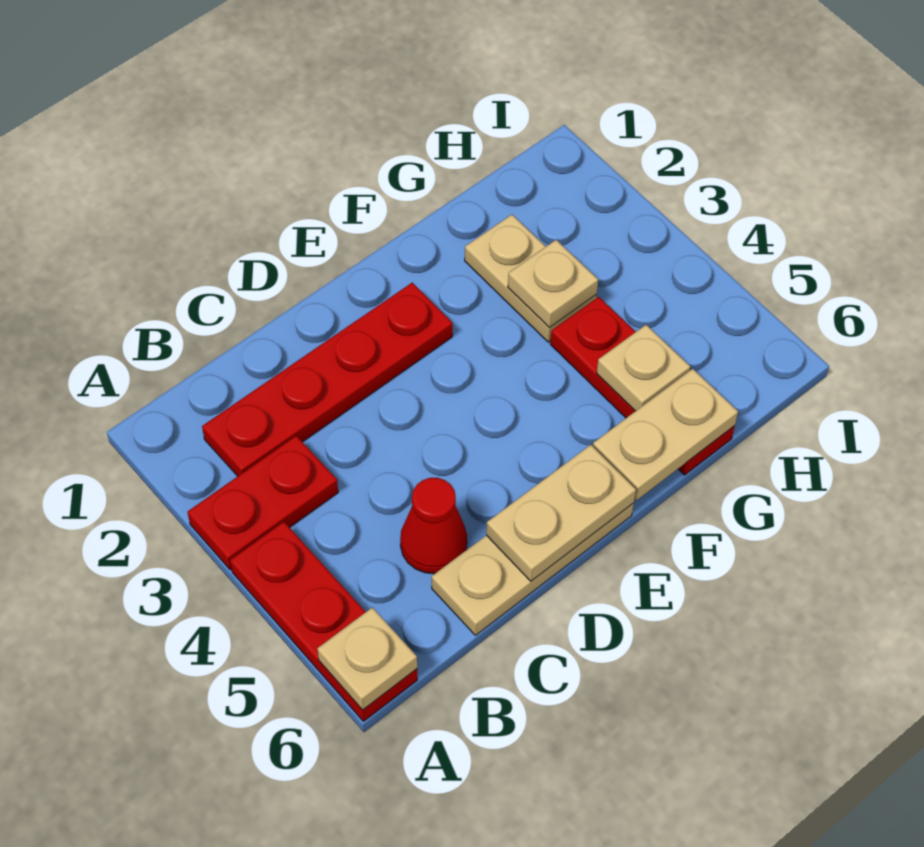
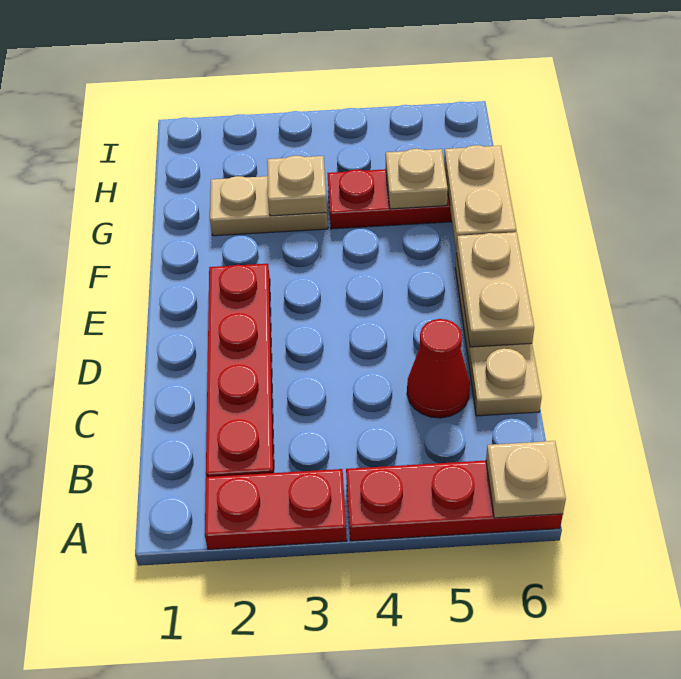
red plate A3:B3 level 1 -> red plate A2:A3 level 1

